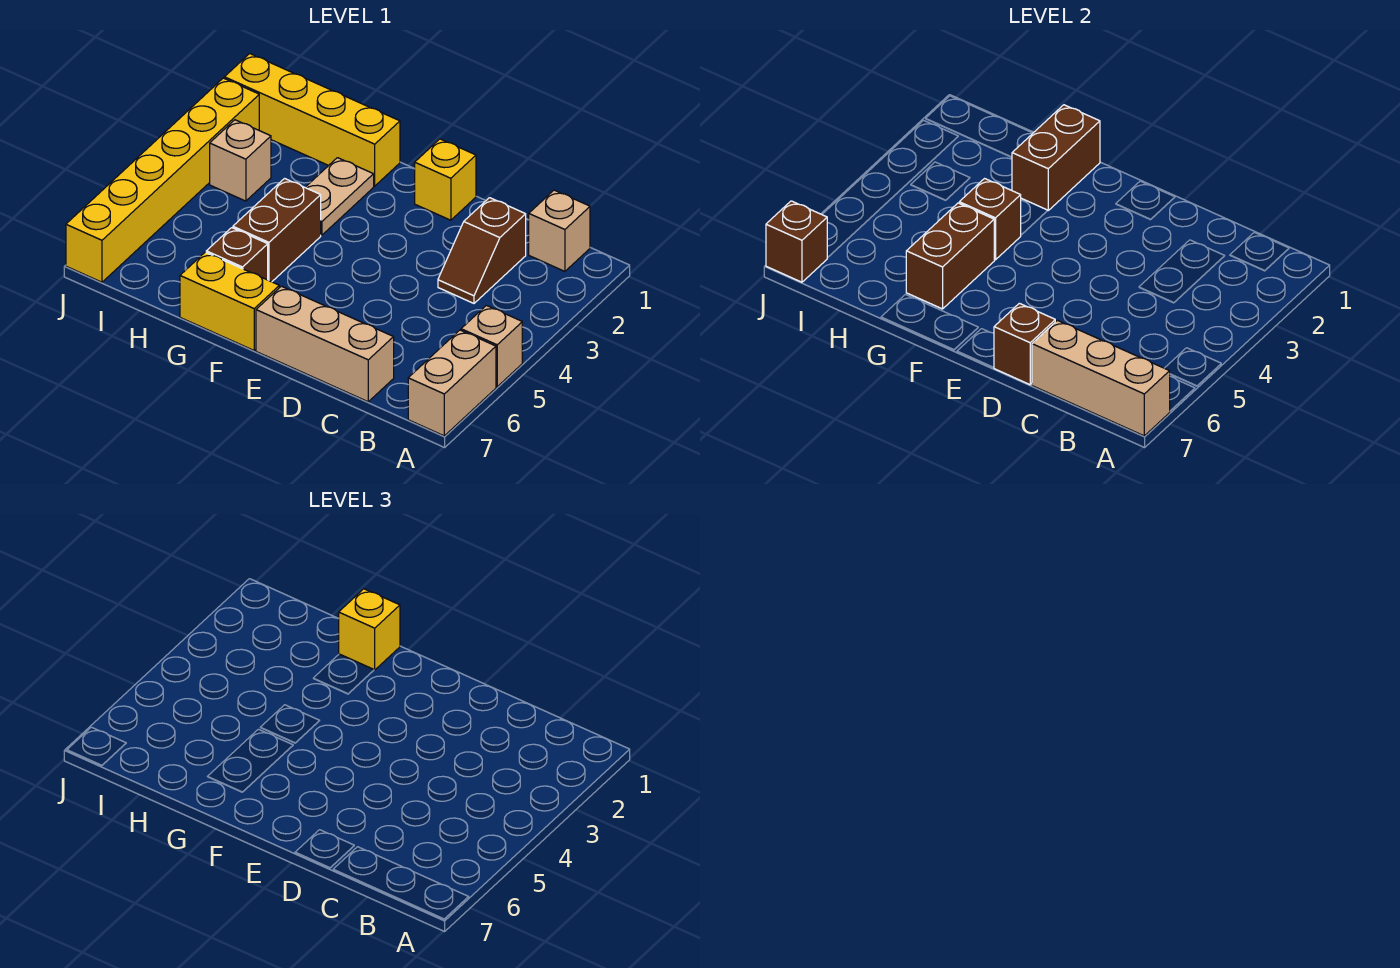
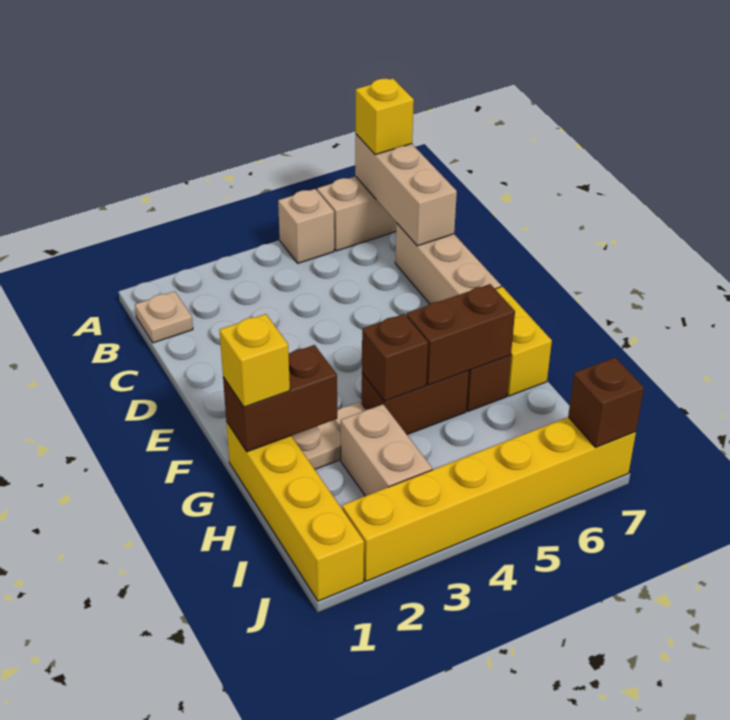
tan brick B1 level 1 -> tan plate B1 level 1
brown slope C2:C3 level 1 top 2 -> none
brown brick D7 level 2 -> none
yellow brick E1 level 1 -> yellow brick A7 level 3
tan brick I3 level 1 -> tan brick H3:I3 level 1

